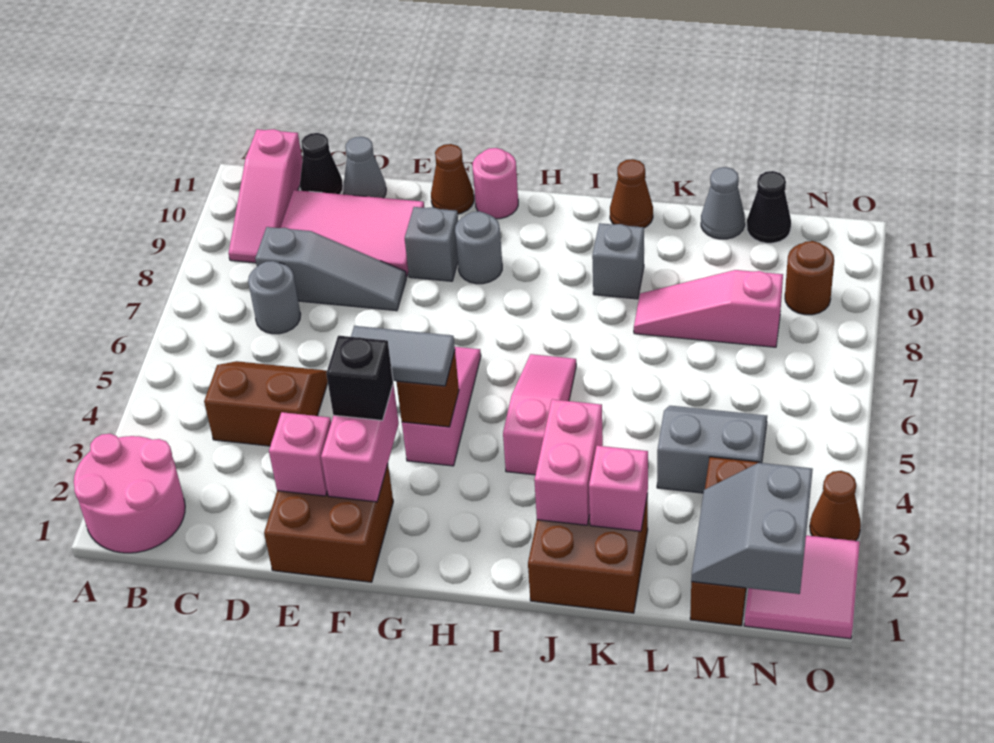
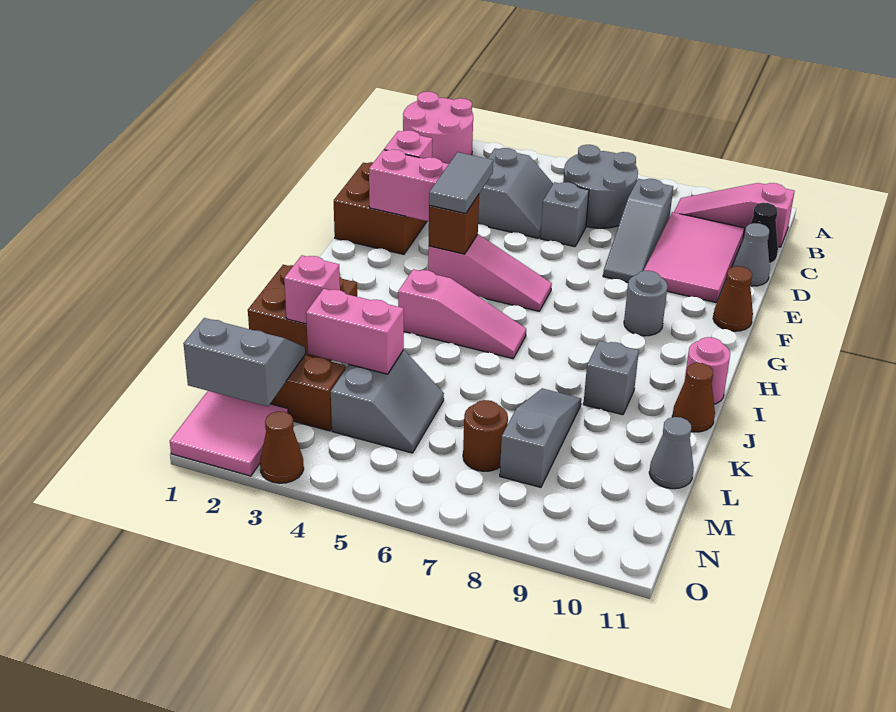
brown slope C4:D5 level 1 top 4 -> grey slope C4:D5 level 1 top 4
grey round brick C7 level 1 -> grey round brick B6:C7 level 1
black brick F3 level 3 -> none
grey brick F9 level 1 -> grey brick D6 level 1
pink round brick G11 level 1 -> pink round brick I11 level 1
pink brick J2:J3 level 2 -> pink brick L3:L4 level 2
pink slope K8:M8 level 1 top M -> grey slope K8:M8 level 1 top M
black cone M11 level 1 -> none
brown round brick N9 level 1 -> brown round brick M7 level 1

